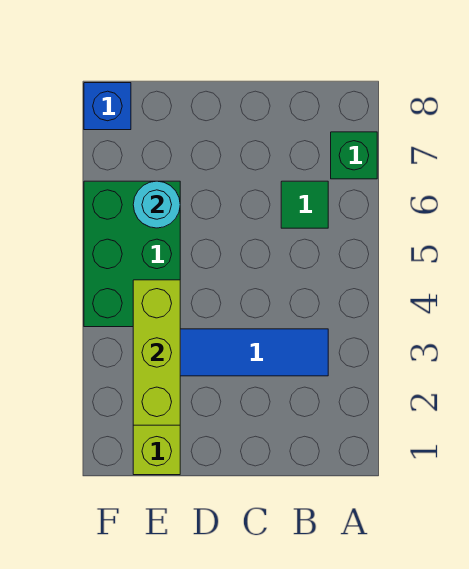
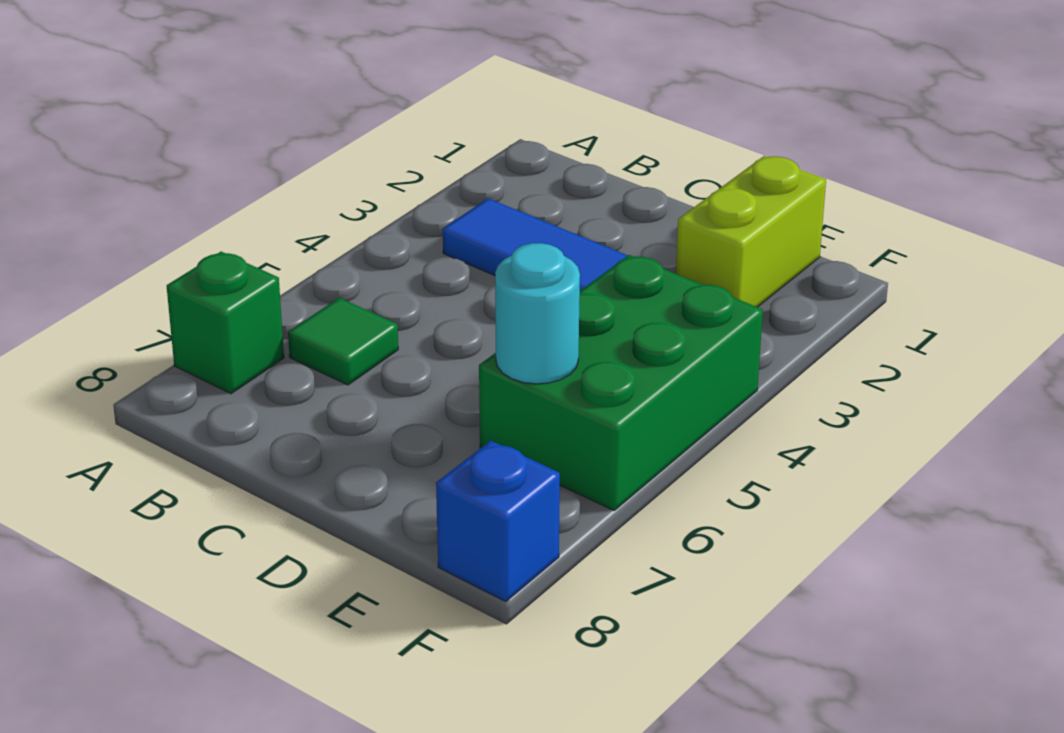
lime brick E2:E4 level 2 -> none

